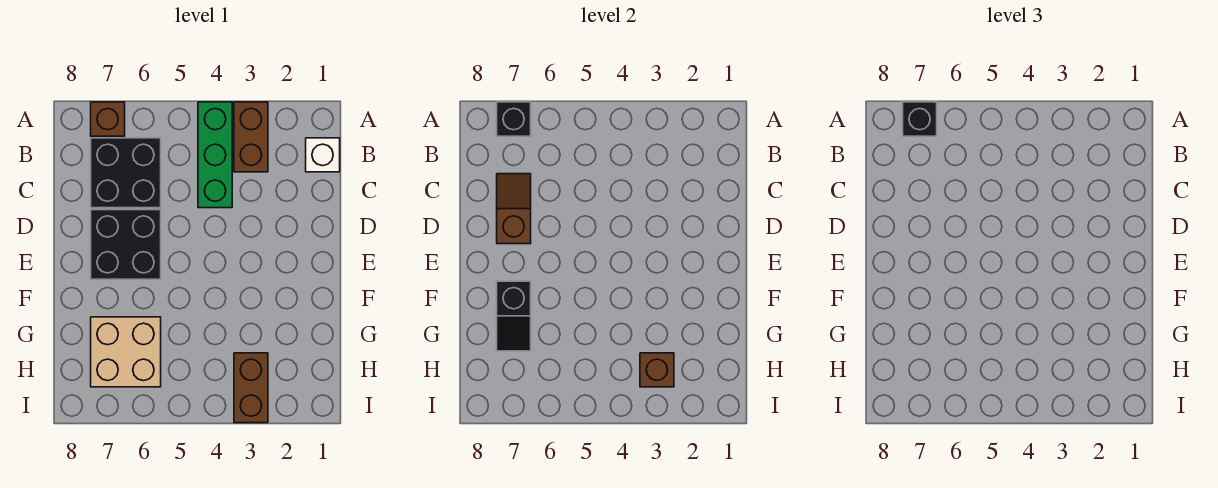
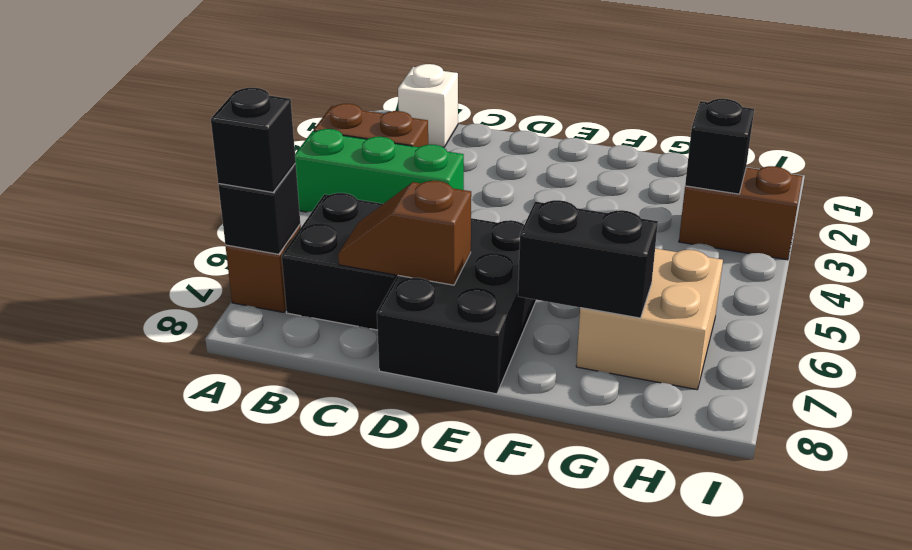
black brick D6:E7 level 1 -> black brick D6:E8 level 1
black slope F7:G7 level 2 top F -> black brick F7:G7 level 2
brown brick H3 level 2 -> black brick H3 level 2

